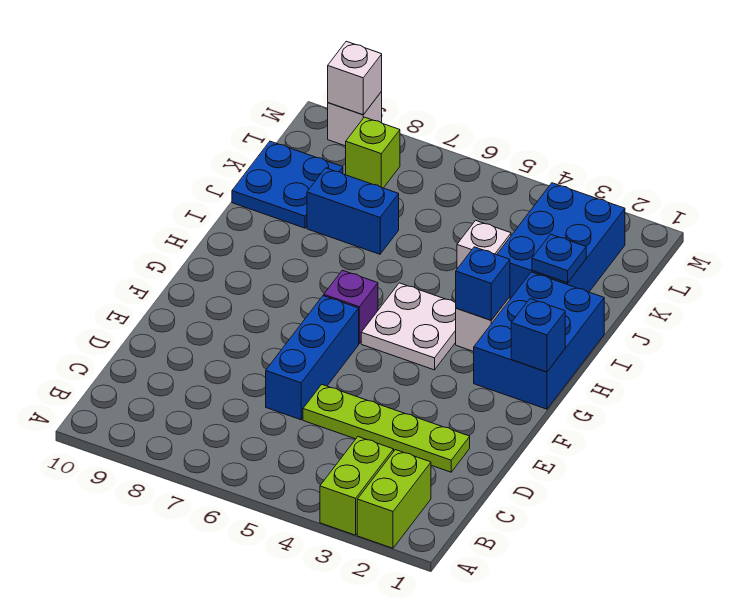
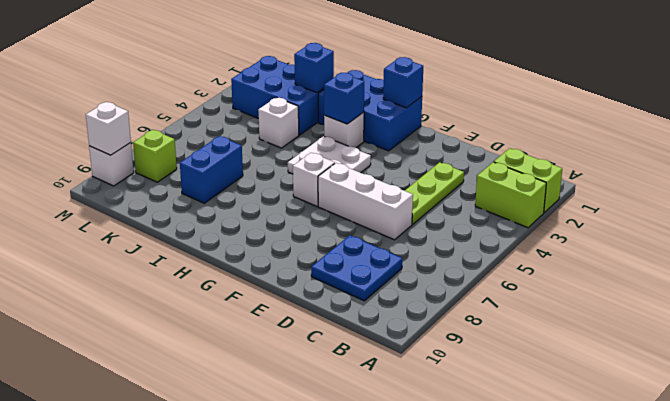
lime plate D2:D5 level 1 -> lime plate D3:D5 level 1
blue brick D6:F6 level 1 -> white brick D6:F6 level 1
purple brick G6 level 1 -> white brick G6 level 1
blue plate J2 level 2 -> blue brick J2 level 2
blue plate J9:K10 level 1 -> blue plate C8:D9 level 1

